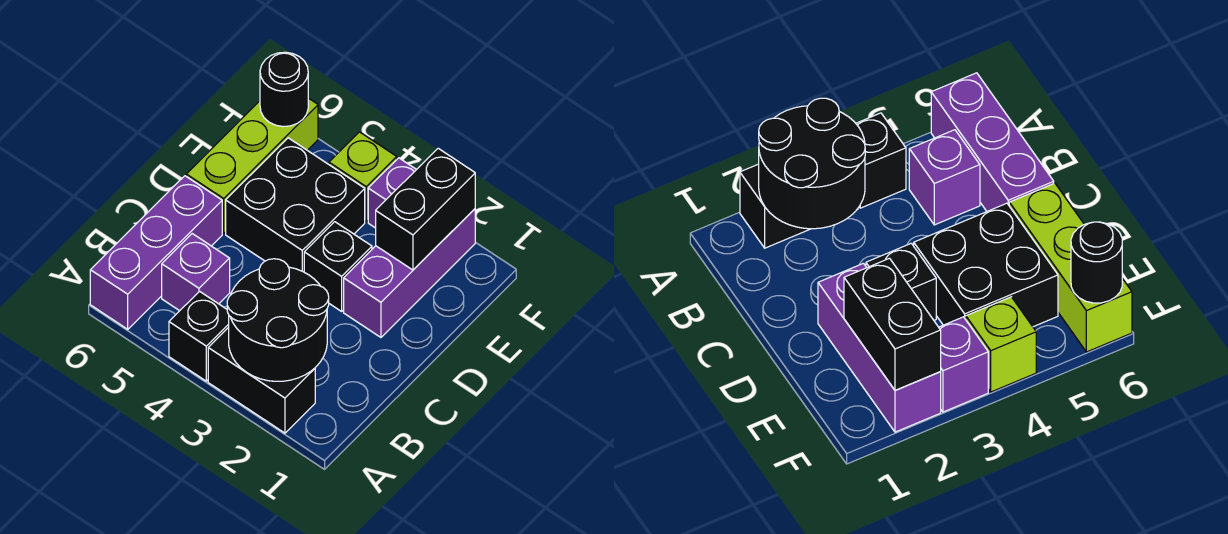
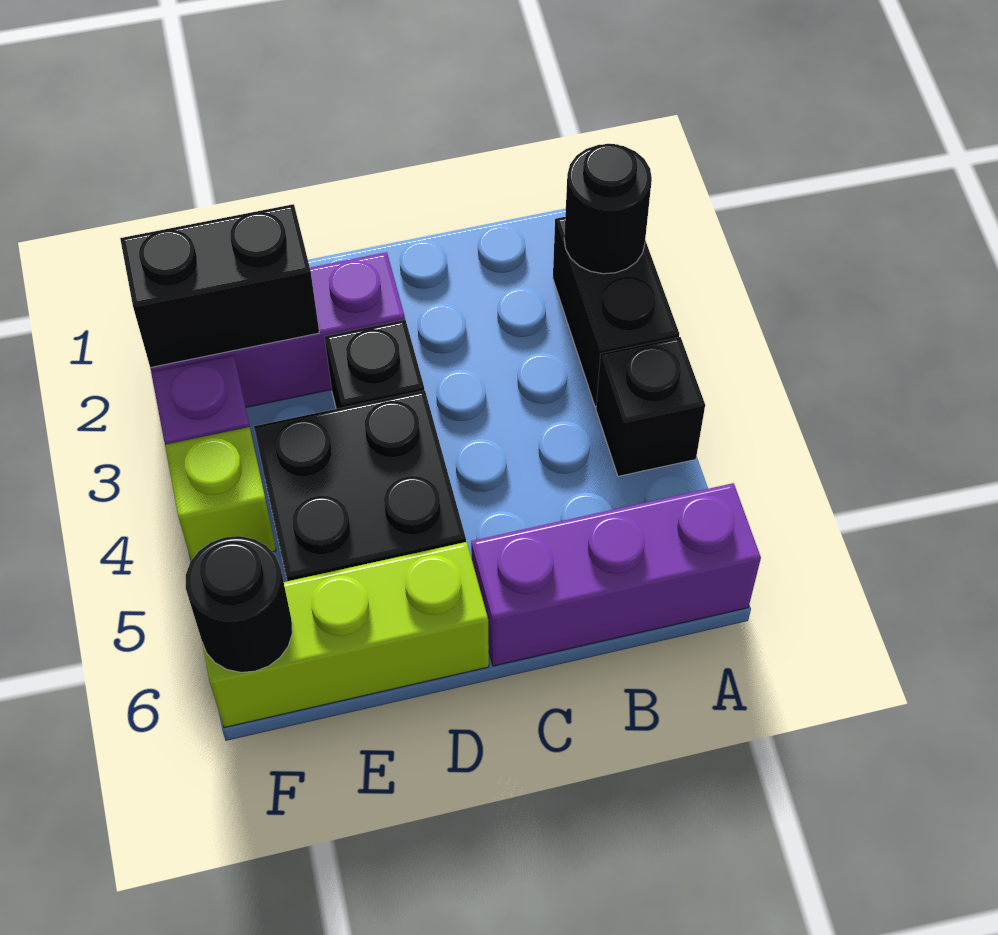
black round brick A2:B3 level 2 -> black round brick A2 level 2
purple brick B5 level 1 -> none

